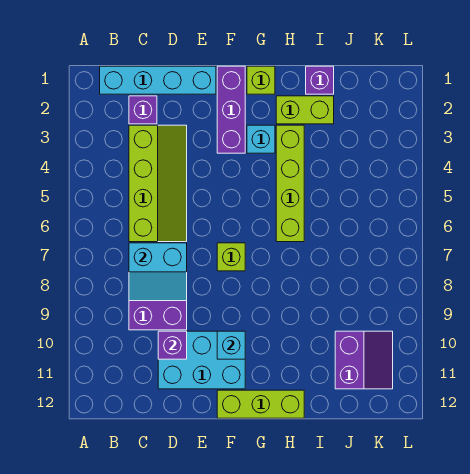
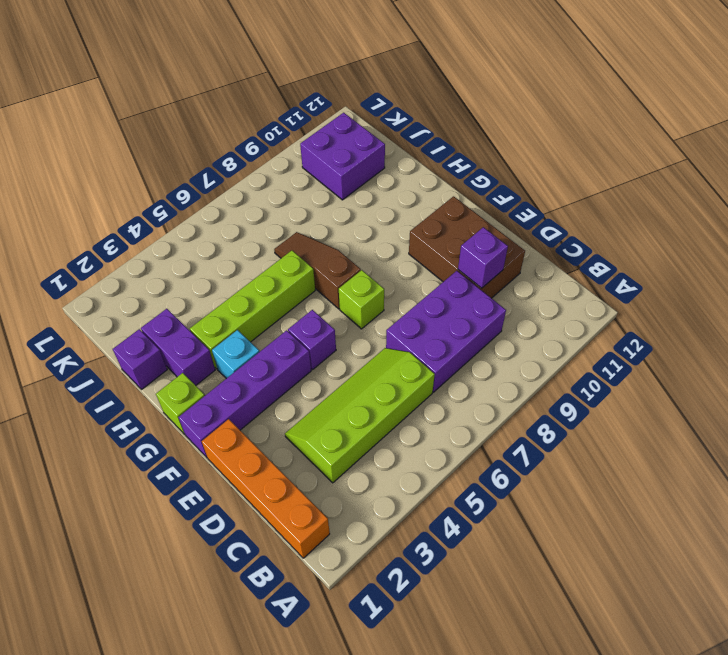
cyan brick B1:E1 level 1 -> orange brick B1:E1 level 1
purple brick C2 level 1 -> purple brick F5 level 1
cyan slope C7:D8 level 2 top 7 -> none
cyan brick D10:F11 level 1 -> brown brick D10:F11 level 1
purple brick F1:F3 level 1 -> purple brick F1:F4 level 1
cyan brick F10 level 2 -> none
lime brick F12:H12 level 1 -> none
none -> brown slope G7:I7 level 1 top G
lime brick H2:I2 level 1 -> purple brick H2:I2 level 1
purple slope J10:K11 level 1 top J -> purple brick J10:K11 level 1

